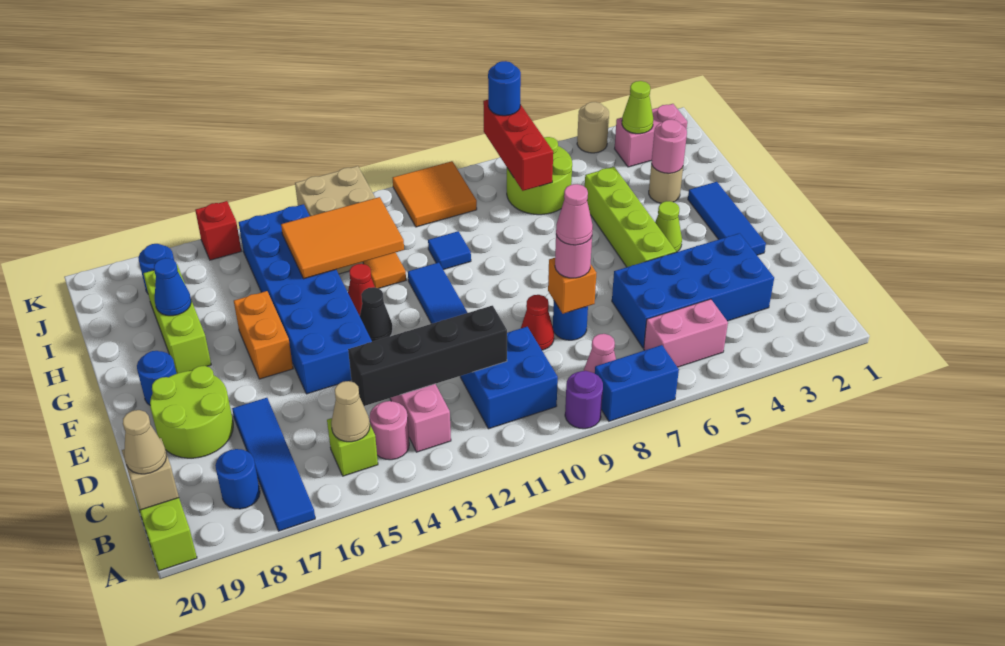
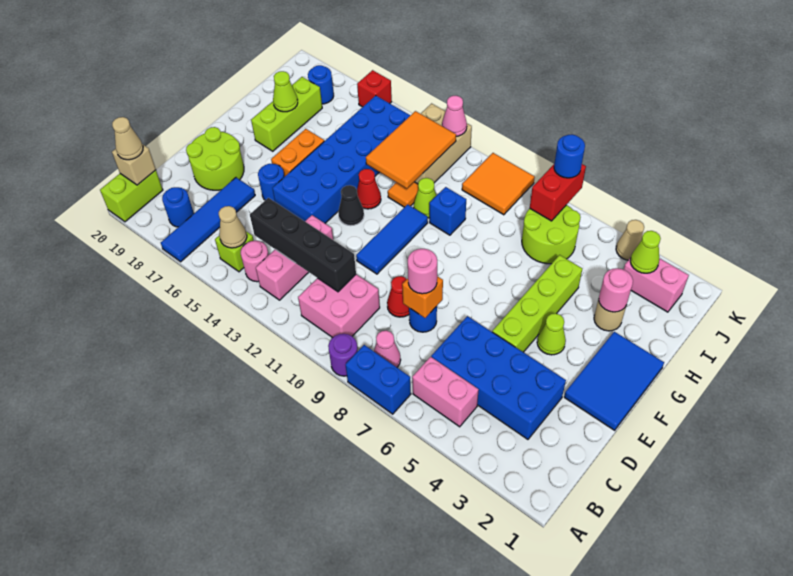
blue brick B10:C11 level 1 -> pink brick B10:C11 level 1
pink cone D8 level 4 -> pink cone K12 level 2
blue tile E2:G2 level 1 -> blue tile E1:G2 level 1
blue round brick F19 level 1 -> blue round brick E16 level 1
blue tile H10 level 1 -> blue brick H10 level 1
none -> lime cone H11 level 1
orange tile H12:I14 level 2 -> orange tile H12:J13 level 2
blue cone H18 level 2 -> lime cone H18 level 2
red brick I7:K7 level 2 -> red brick J7:K7 level 2
tan round brick K4 level 1 -> tan cone K4 level 1

